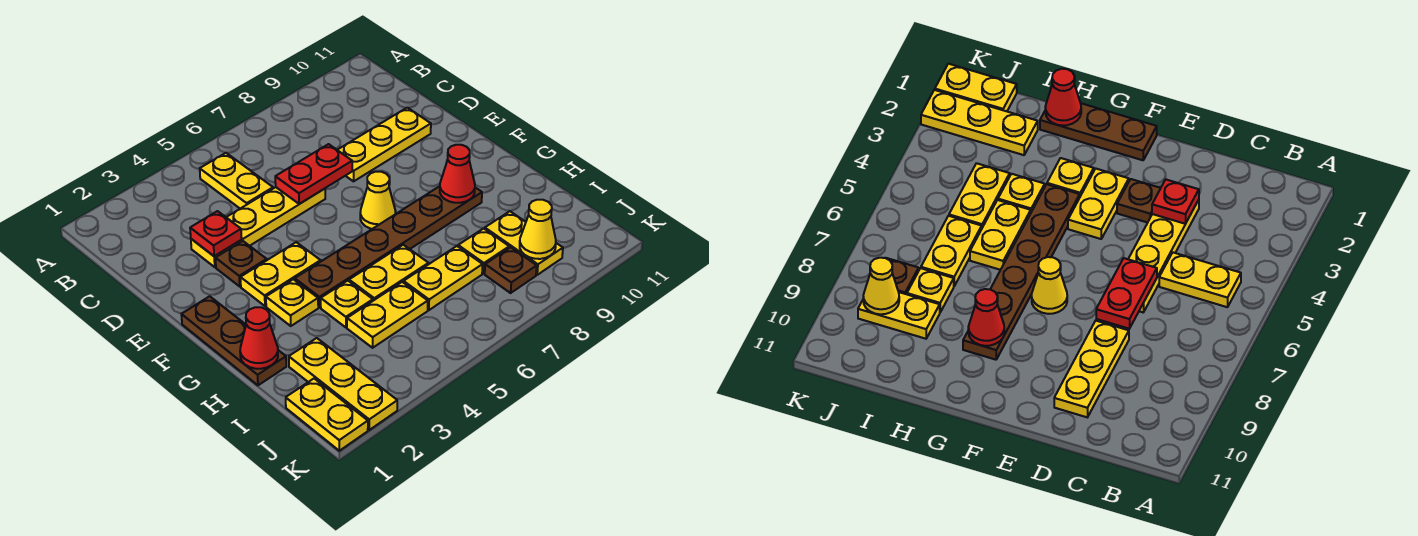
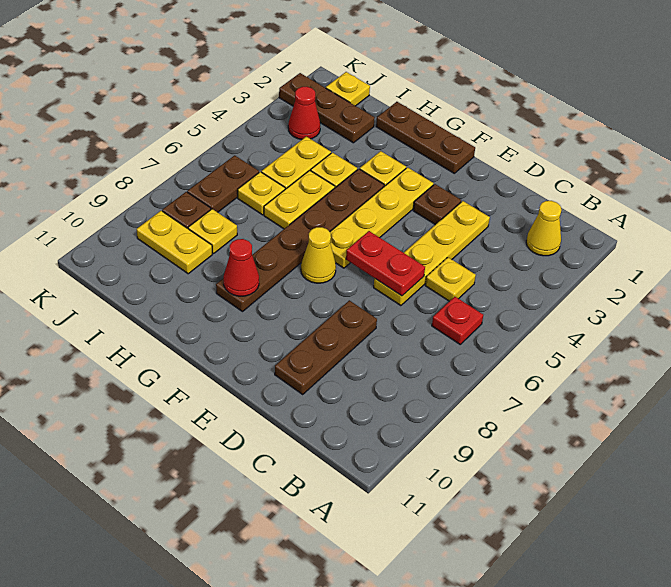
yellow plate B5:C5 level 1 -> yellow plate C5 level 1
red plate D3 level 2 -> red plate B6 level 1
red plate D6:D7 level 2 -> red plate D6:E6 level 2
yellow plate D8:D10 level 1 -> brown plate D8:D10 level 1
yellow plate F3:F4 level 1 -> yellow plate F3:F6 level 1
red cone H1 level 2 -> red cone J3 level 1
yellow plate I2:K2 level 1 -> brown plate I2:K2 level 1
yellow plate I6:I7 level 1 -> yellow plate I6 level 1
yellow plate J1:K1 level 1 -> yellow plate J1 level 1
none -> brown plate J6:J7 level 1
yellow cone J9 level 2 -> yellow cone B2 level 1

